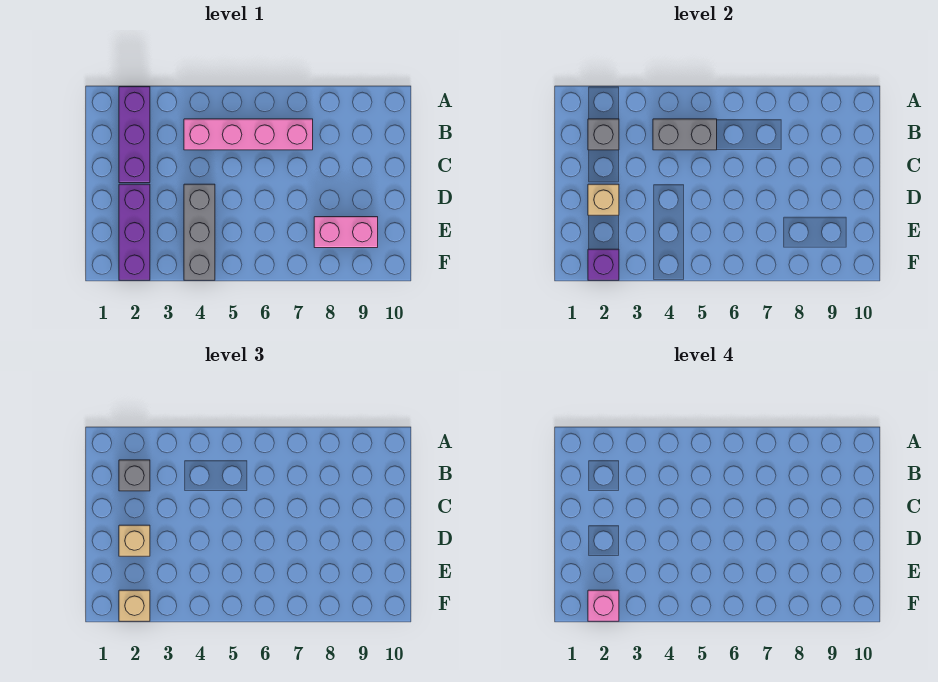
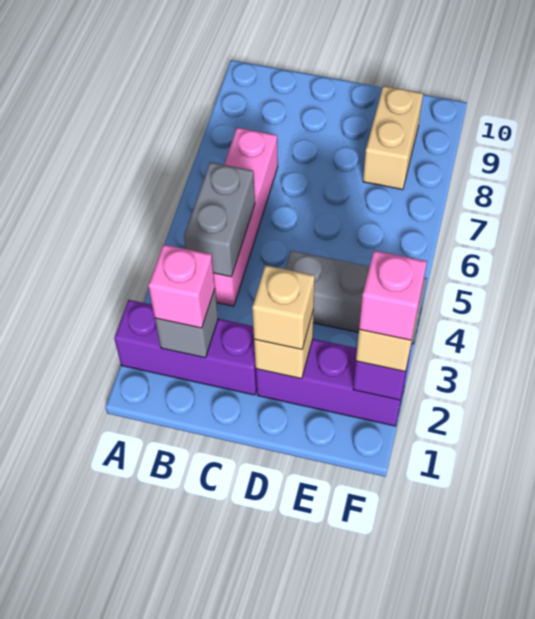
grey brick B2 level 3 -> pink brick B2 level 3
pink brick E8:E9 level 1 -> tan brick E8:E9 level 1

